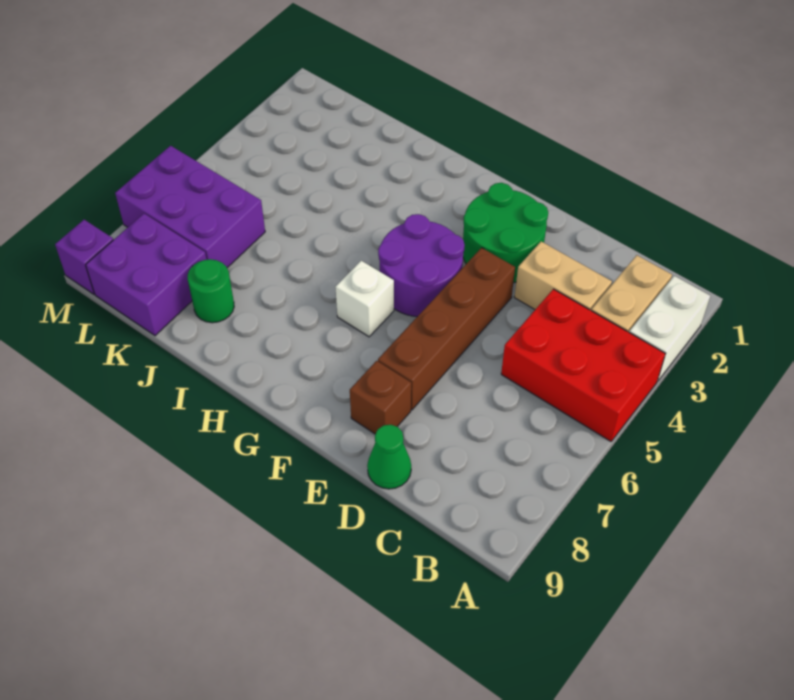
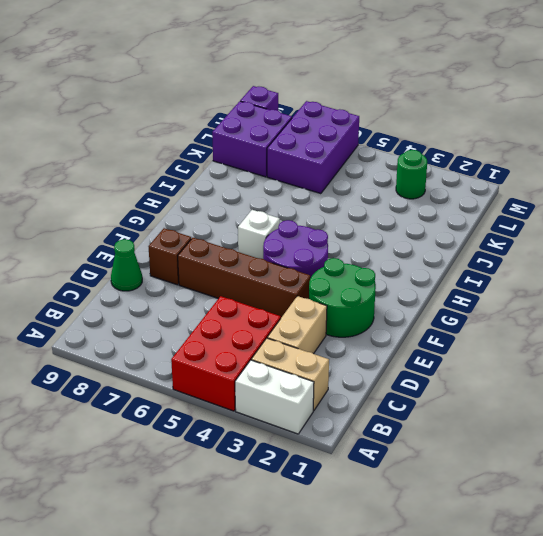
green round brick J8 level 1 -> green round brick L3 level 1

